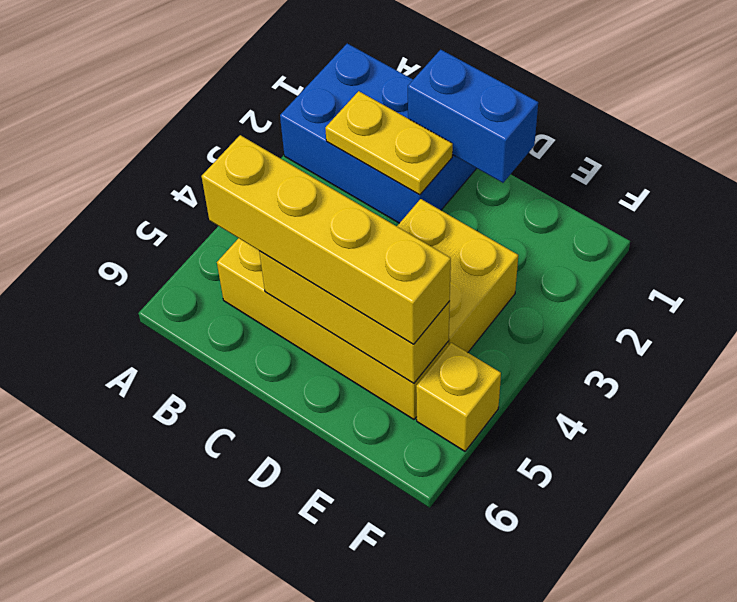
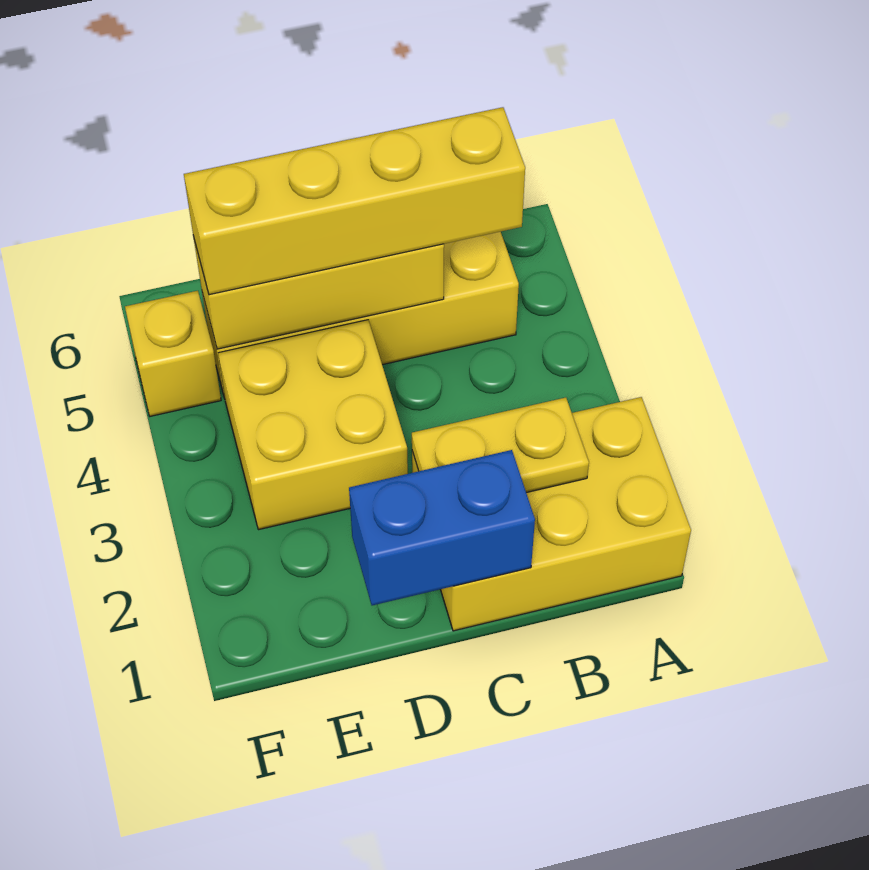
blue brick A1:C2 level 1 -> yellow brick A1:C2 level 1

